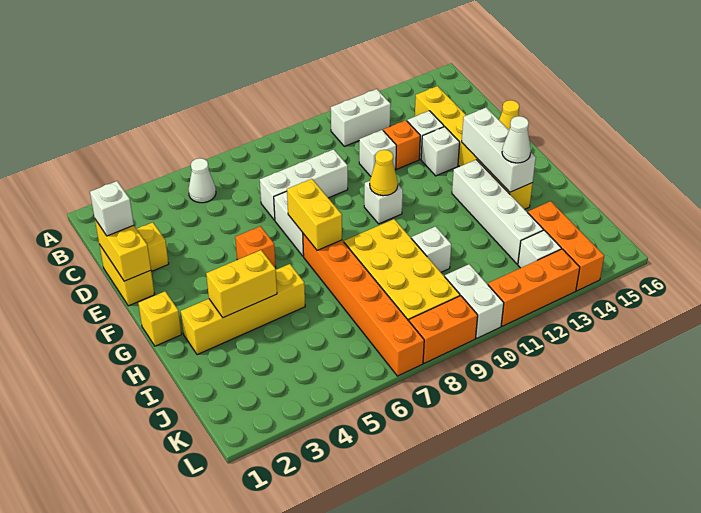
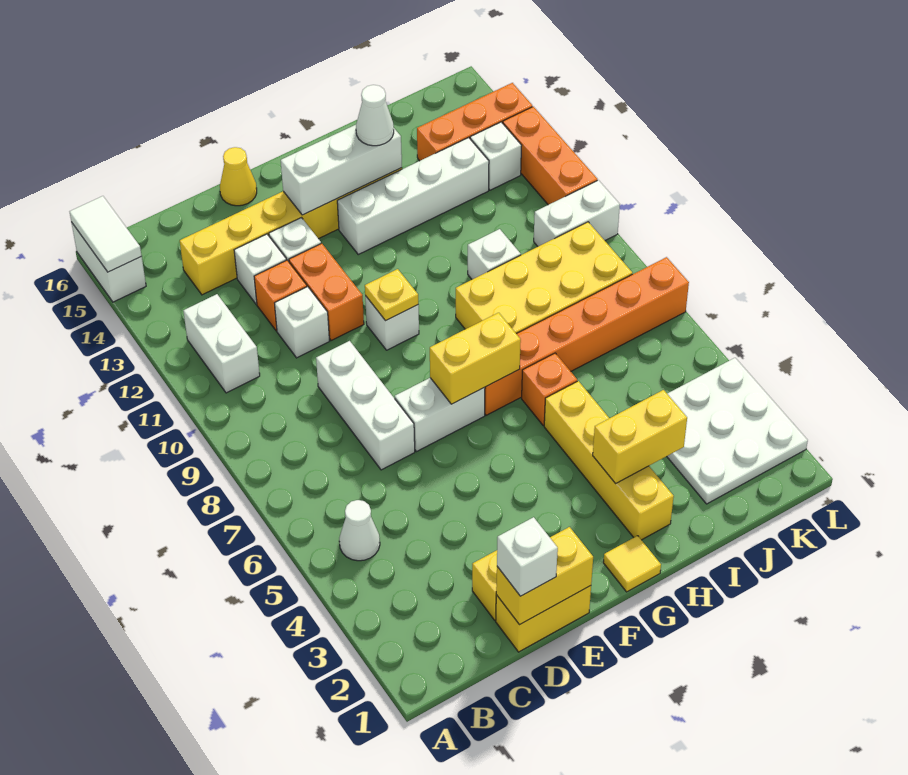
none -> white brick A15:A16 level 1
none -> white tile A15:A16 level 2
orange brick F5 level 1 -> orange brick H6 level 1
yellow cone F10 level 2 -> yellow plate F10 level 2
yellow brick G1 level 1 -> yellow tile G1 level 1
yellow brick H3:H4 level 2 -> yellow brick H3:I3 level 2
none -> white plate J2:L4 level 1
orange brick L8:L9 level 1 -> orange brick E11:E12 level 1

